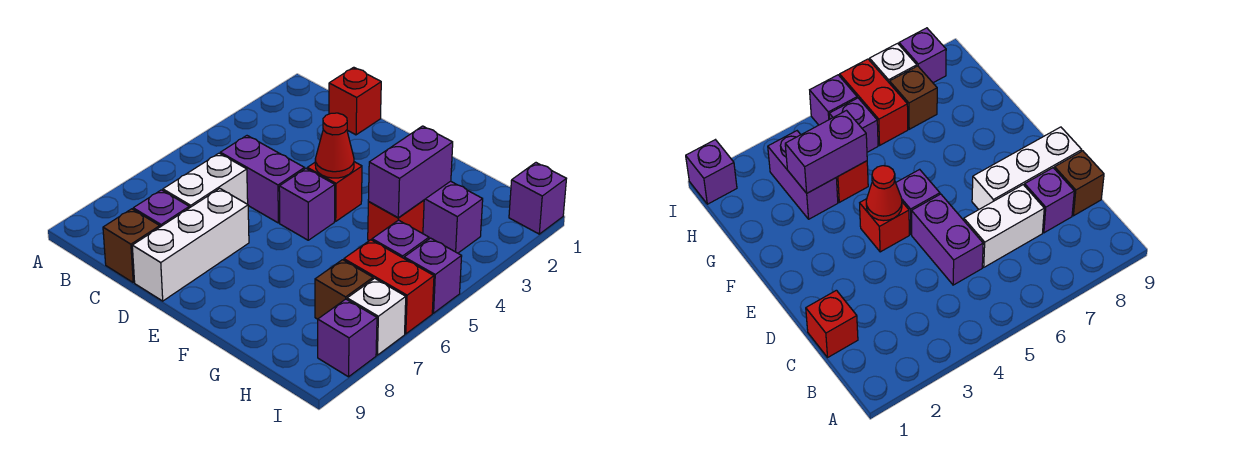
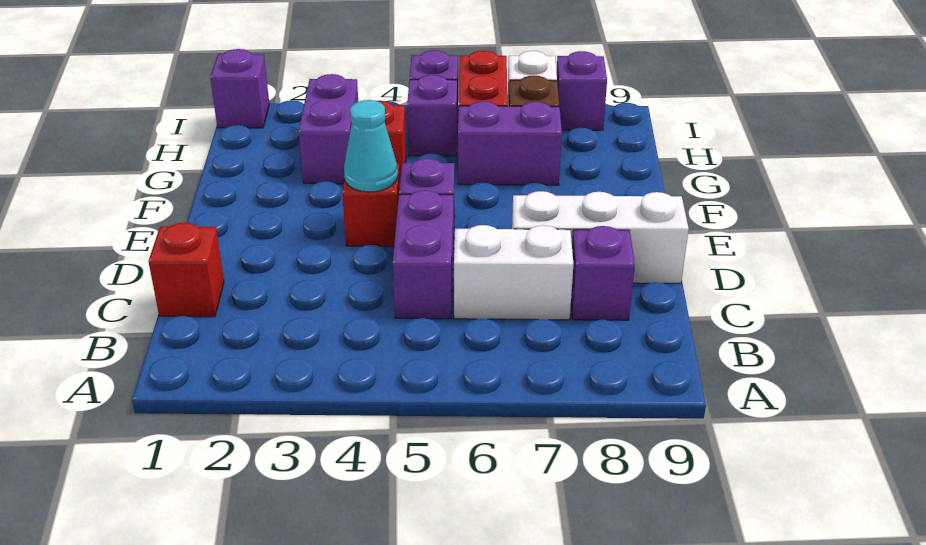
brown brick C9 level 1 -> none
red cone E4 level 2 -> cyan cone E4 level 2
purple brick G3:G4 level 2 -> purple brick G6:G7 level 1

